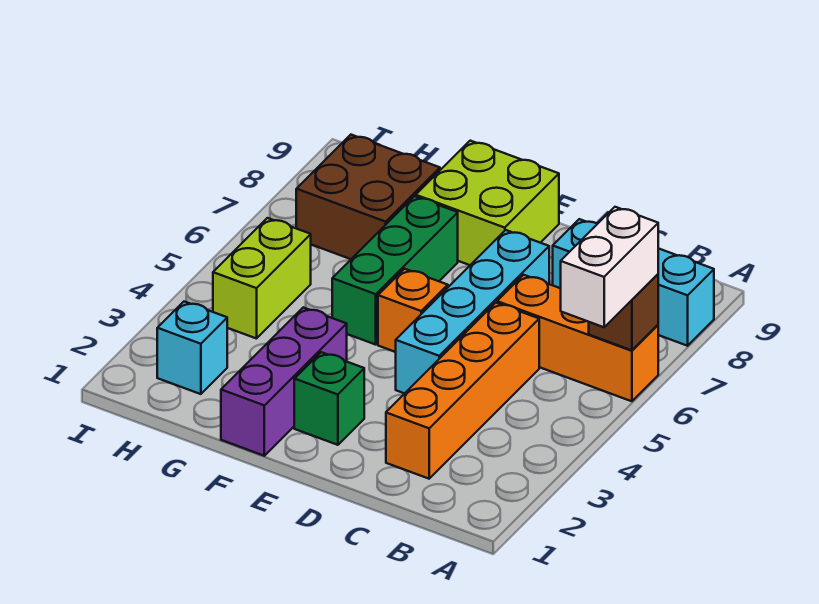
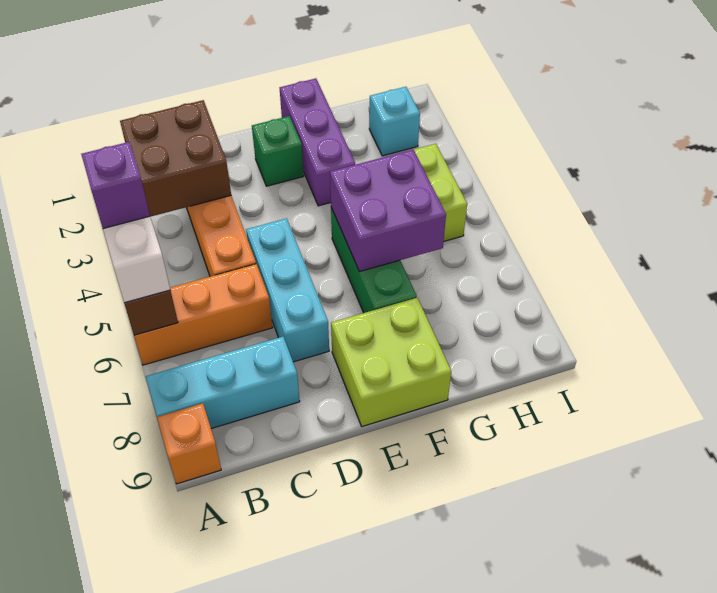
none -> purple brick A5 level 4
cyan brick D4:D7 level 1 -> cyan brick D5:D7 level 1
orange brick E5 level 1 -> orange brick A9 level 1
none -> purple brick F5:G6 level 2
brown brick G7:H8 level 1 -> brown brick B2:C3 level 2

